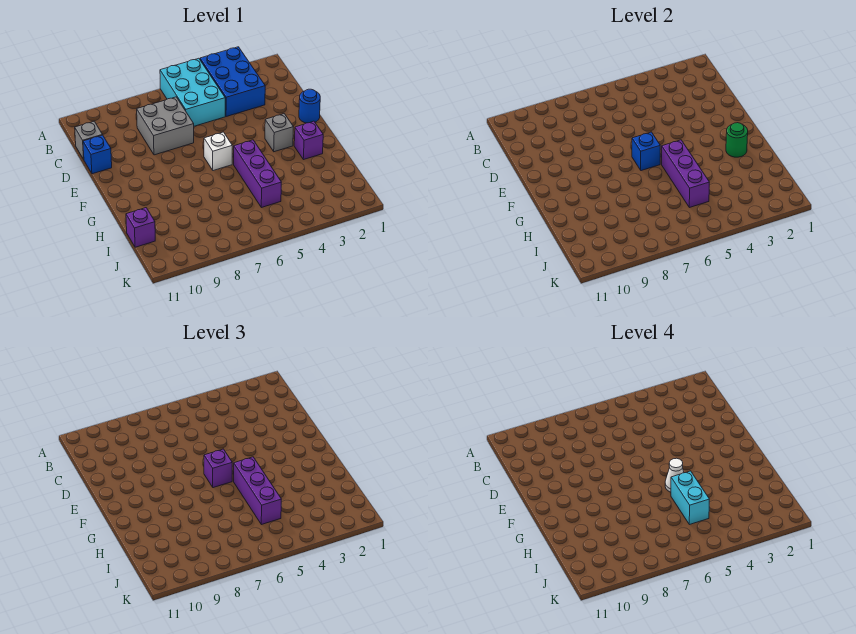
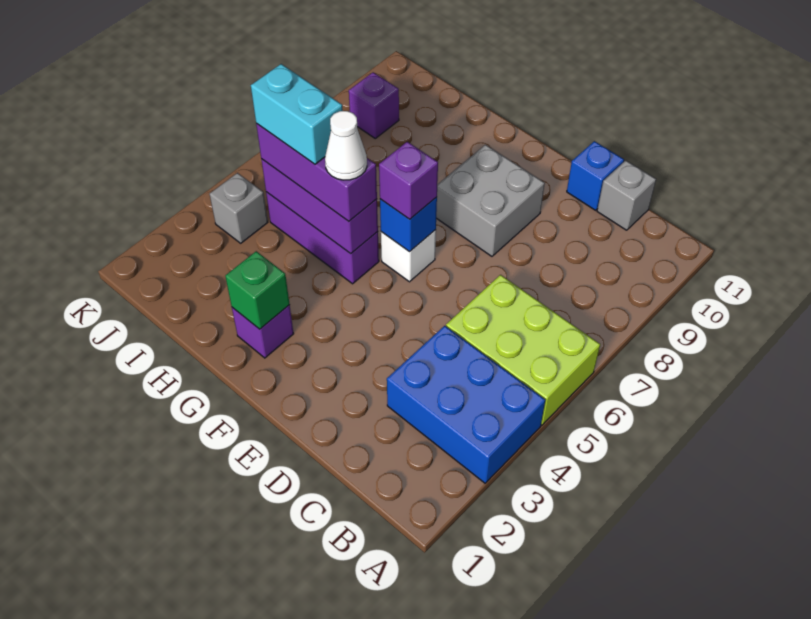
cyan brick A5:C6 level 1 -> lime brick A5:C6 level 1
grey brick C7:D8 level 1 -> grey brick E8:F9 level 1
blue round brick E1 level 1 -> none
grey brick F3 level 1 -> grey brick J4 level 1
green round brick G2 level 2 -> green brick G2 level 2
purple brick I11 level 1 -> purple brick J9 level 1

